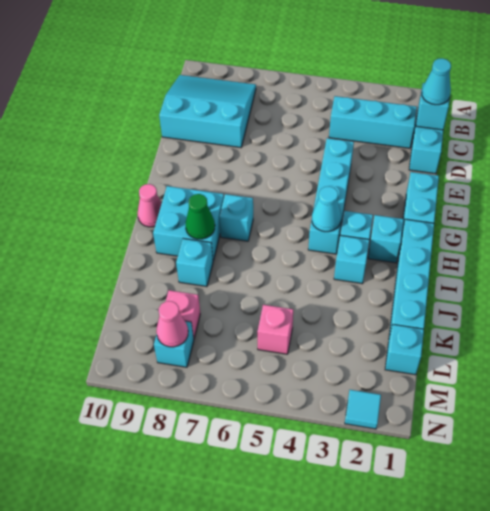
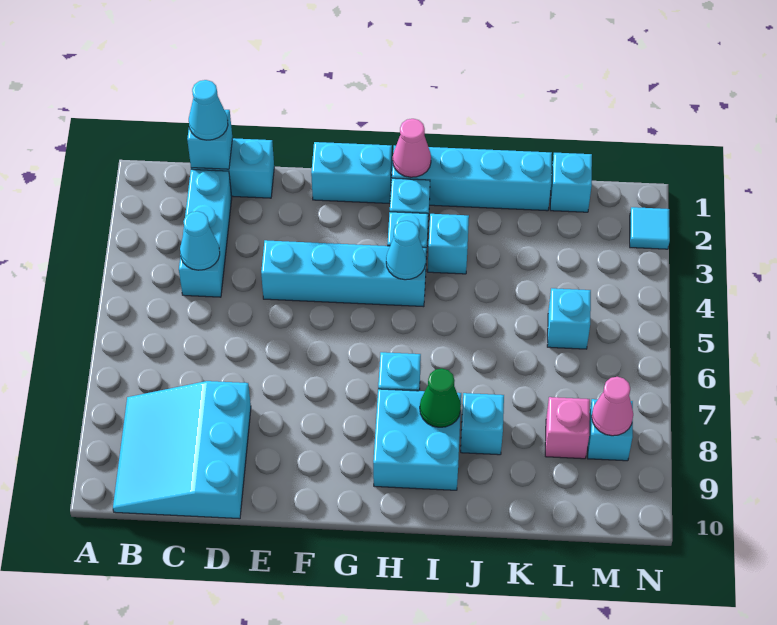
none -> cyan cone C4 level 2
pink cone H10 level 1 -> pink cone H1 level 2
pink brick L5 level 1 -> cyan brick L5 level 1

